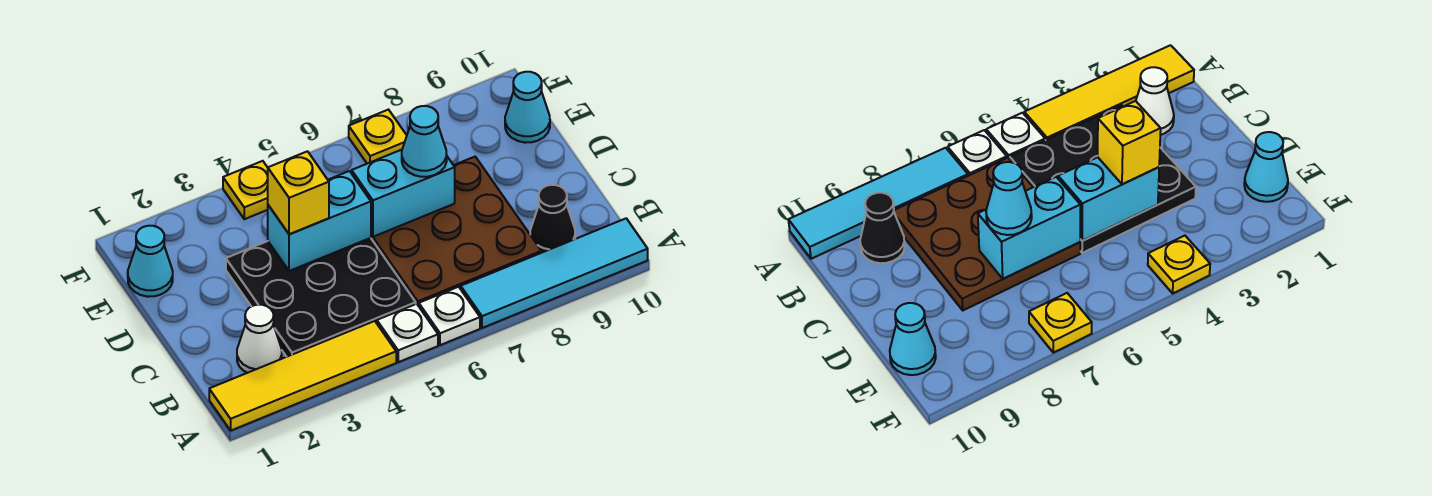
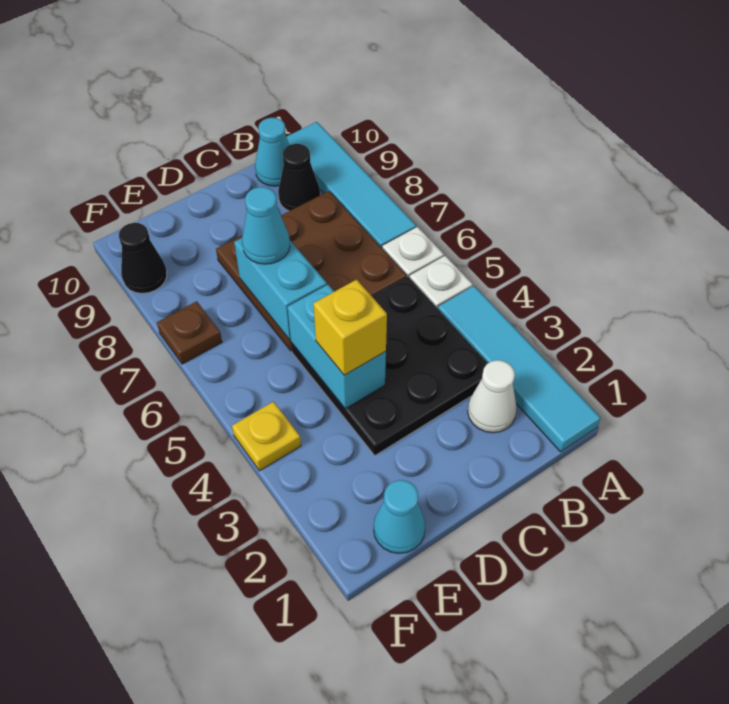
yellow tile A1:A4 level 1 -> cyan tile A1:A4 level 1
cyan cone E10 level 1 -> cyan cone B10 level 1
yellow plate F7 level 1 -> brown plate F7 level 1
none -> black cone F9 level 1

